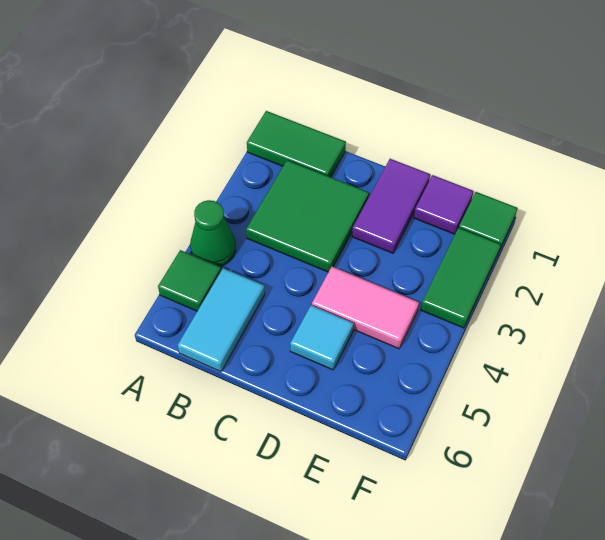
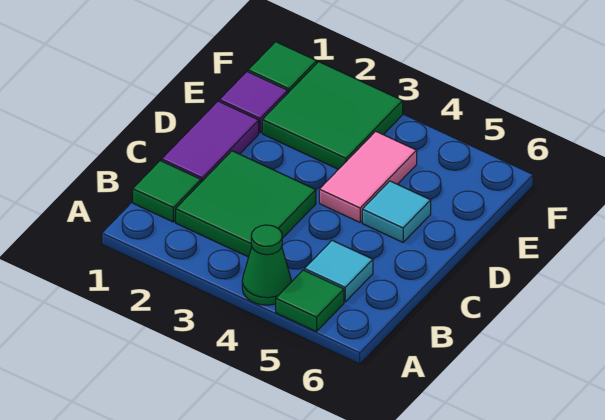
green tile A1:B1 level 1 -> green tile B1 level 1
cyan tile B5:B6 level 1 -> cyan tile B5 level 1
purple tile D1:D2 level 1 -> purple tile C1:D1 level 1
green tile F2:F3 level 1 -> green tile E2:F3 level 1

